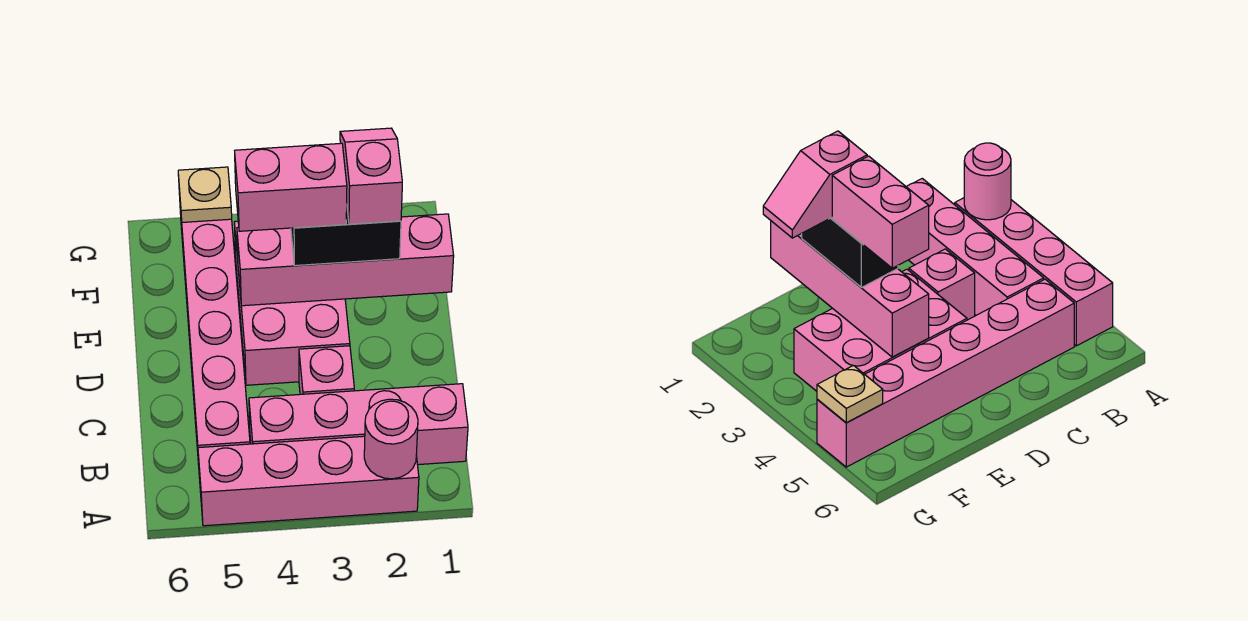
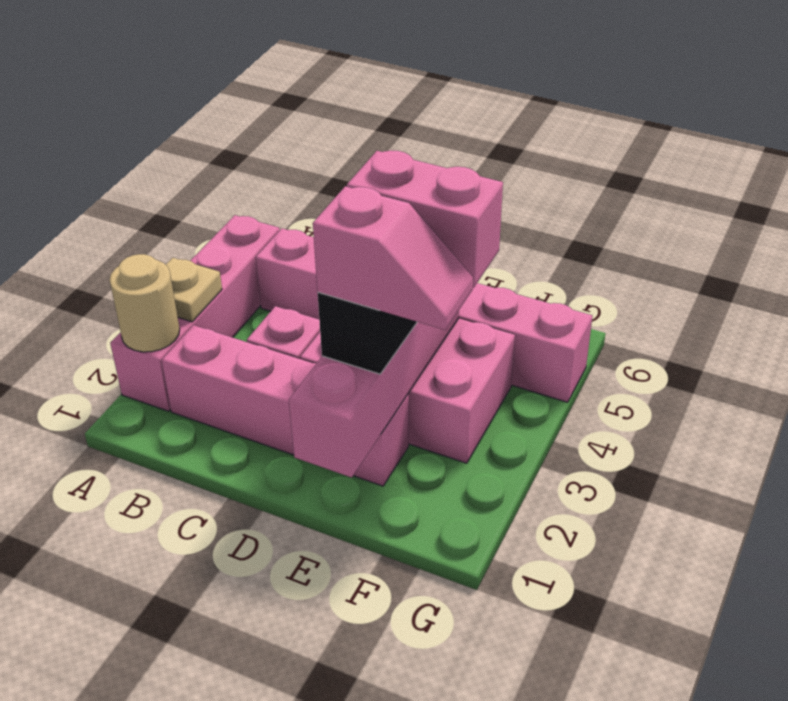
pink round brick A2 level 2 -> tan round brick A2 level 2
pink brick B1:B4 level 1 -> pink brick B2:E2 level 1
pink brick E3:E4 level 4 -> pink brick E3:F3 level 4
tan plate G5 level 2 -> tan plate A3 level 2

